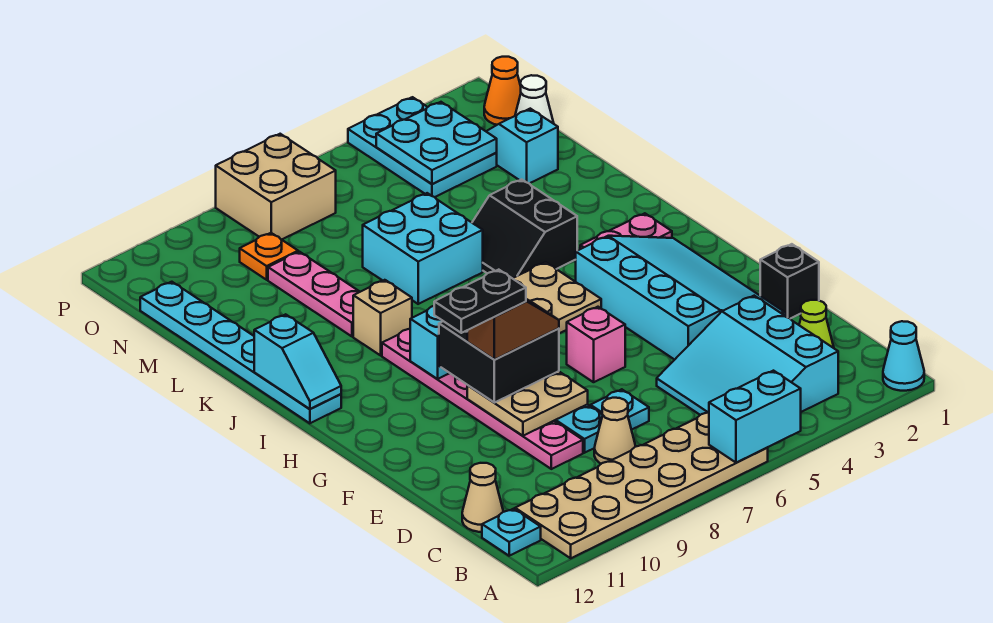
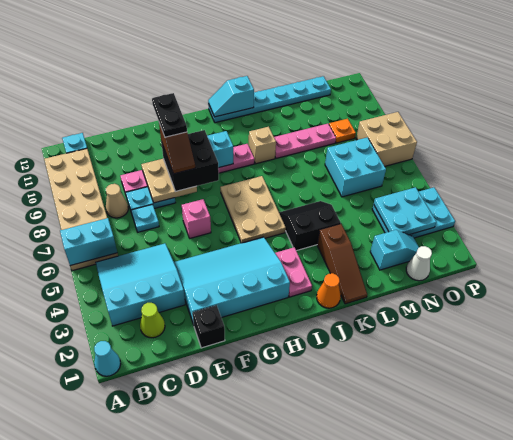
cyan brick A5:A6 level 2 -> cyan brick A6:B6 level 2
tan cone C12 level 1 -> none
cyan slope E2:H4 level 1 top 4 -> cyan slope E2:H4 level 1 top 2
none -> brown slope K1:K3 level 1 top 3
cyan brick K6:L7 level 1 -> cyan brick M6:N7 level 1
orange cone O1 level 1 -> orange cone J1 level 1

